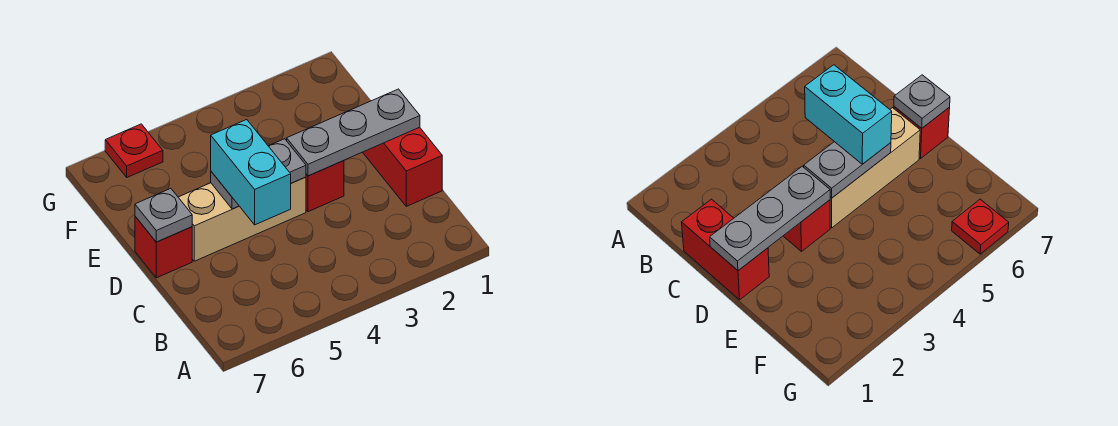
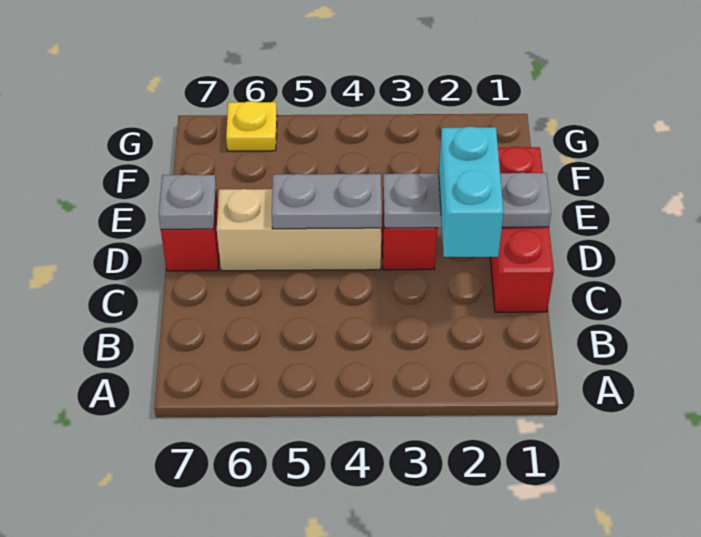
red brick C1:D1 level 1 -> red brick C1:E1 level 1
cyan brick C5:D5 level 3 -> cyan brick C2:D2 level 3
red plate G6 level 1 -> yellow plate G6 level 1

